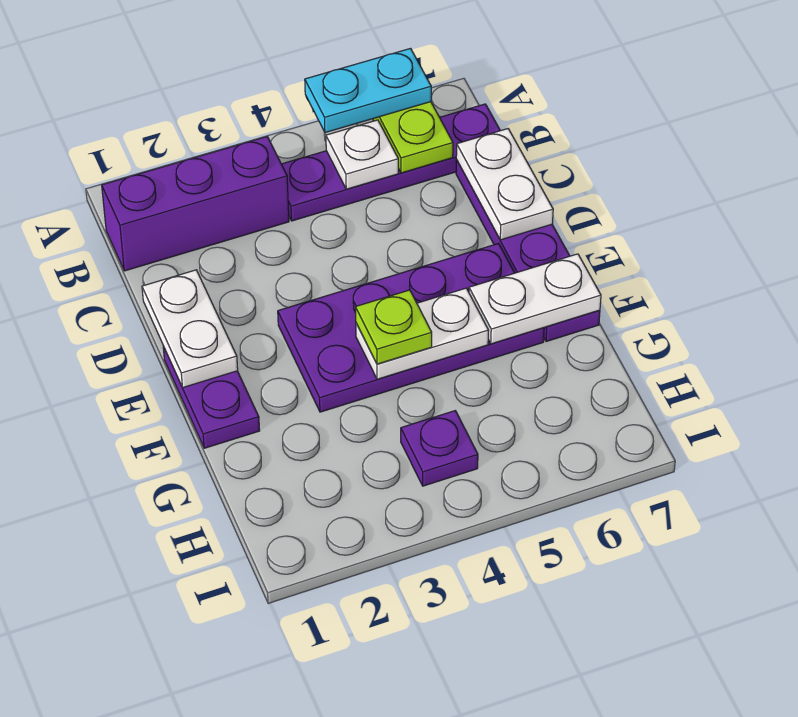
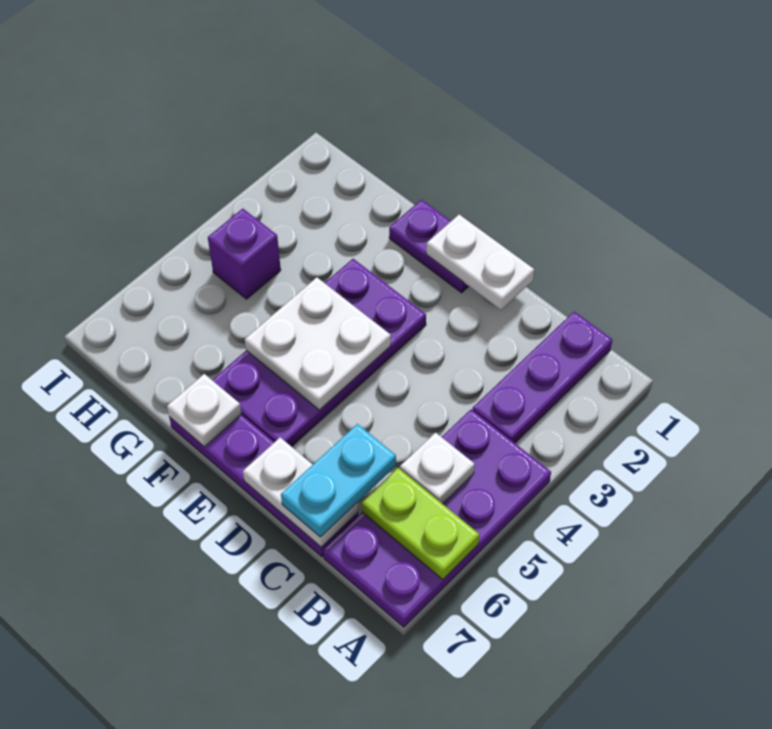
cyan plate A5:A6 level 3 -> cyan plate C6:C7 level 3
purple brick B1:B3 level 1 -> purple plate B1:B3 level 1
purple plate B4:B7 level 1 -> purple plate A4:B7 level 1
white plate F4:F5 level 2 -> white plate E4:F5 level 2
lime plate F4 level 3 -> none
white plate F6:F7 level 2 -> white plate F7 level 2
purple plate H4 level 1 -> purple brick H4 level 1

